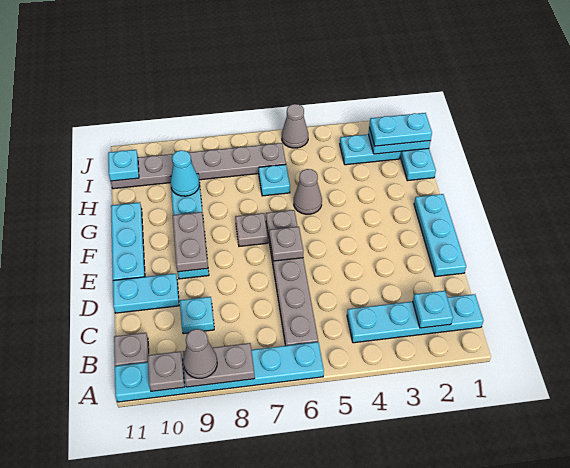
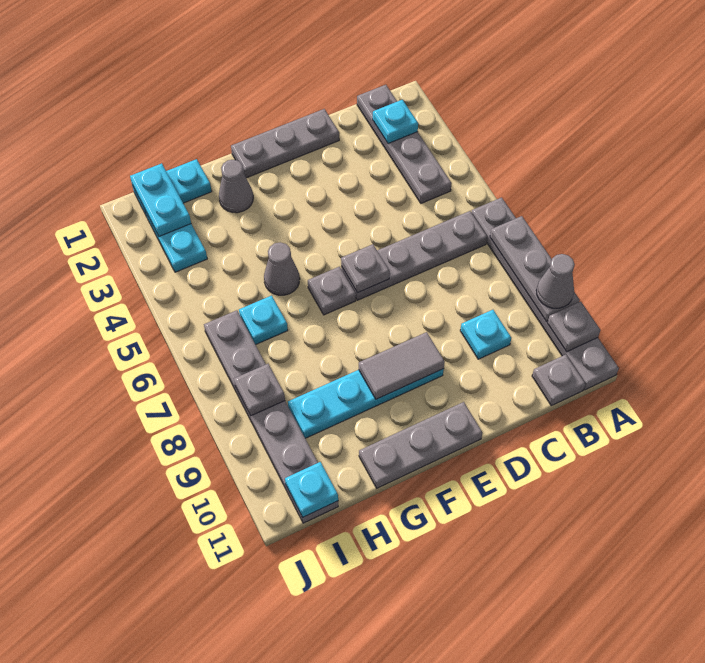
cyan plate A6:A11 level 1 -> grey plate A6:A11 level 1
grey plate A8:A9 level 2 -> grey plate A7:A9 level 2
cyan plate B1:B4 level 1 -> grey plate B1:B4 level 1
cyan plate D1:F1 level 1 -> grey plate D1:F1 level 1
cyan plate D10:D11 level 1 -> none
grey plate E9:F9 level 2 -> grey tile E9:F9 level 2
cyan plate E11:G11 level 1 -> grey plate E11:G11 level 1
grey plate F7 level 1 -> grey plate I8 level 2
cyan cone H9 level 2 -> none
cyan plate I1:I2 level 3 -> none
grey cone J5 level 1 -> grey cone G2 level 1

